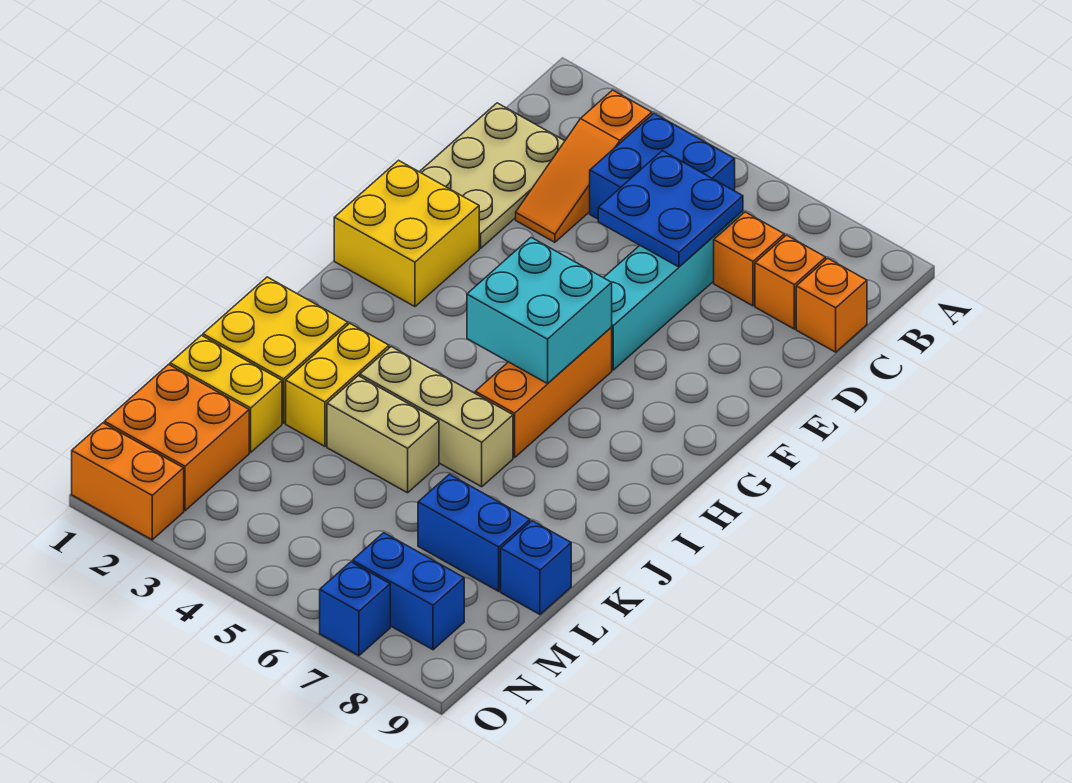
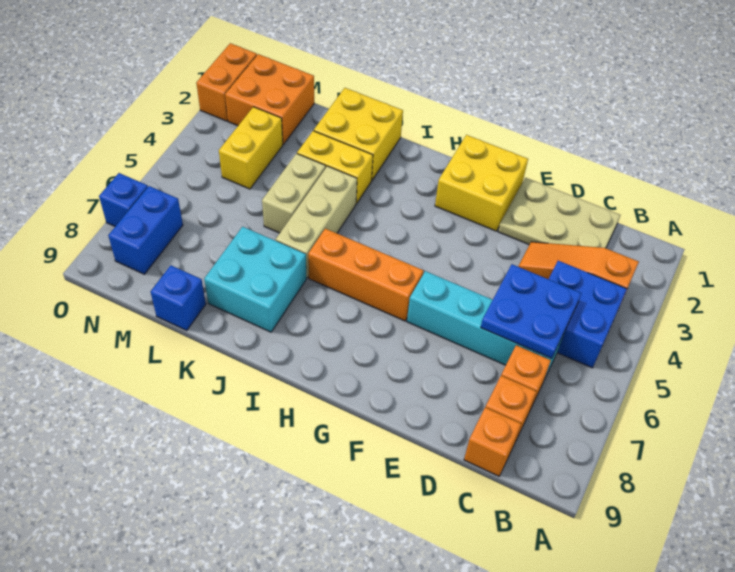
cyan brick G5:H6 level 2 -> cyan brick J7:K8 level 1
yellow brick L1:L2 level 1 -> yellow brick M3:M4 level 1
blue brick L7:L8 level 1 -> none

